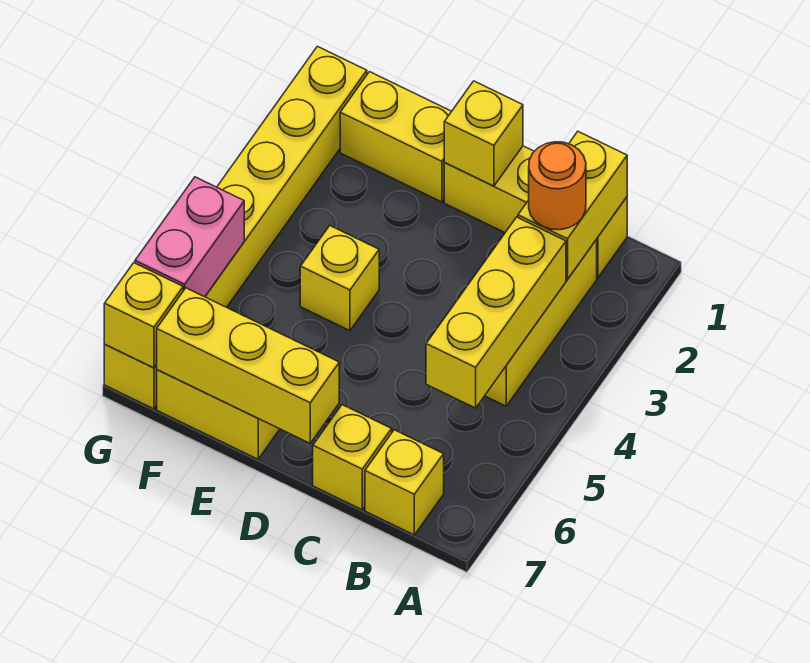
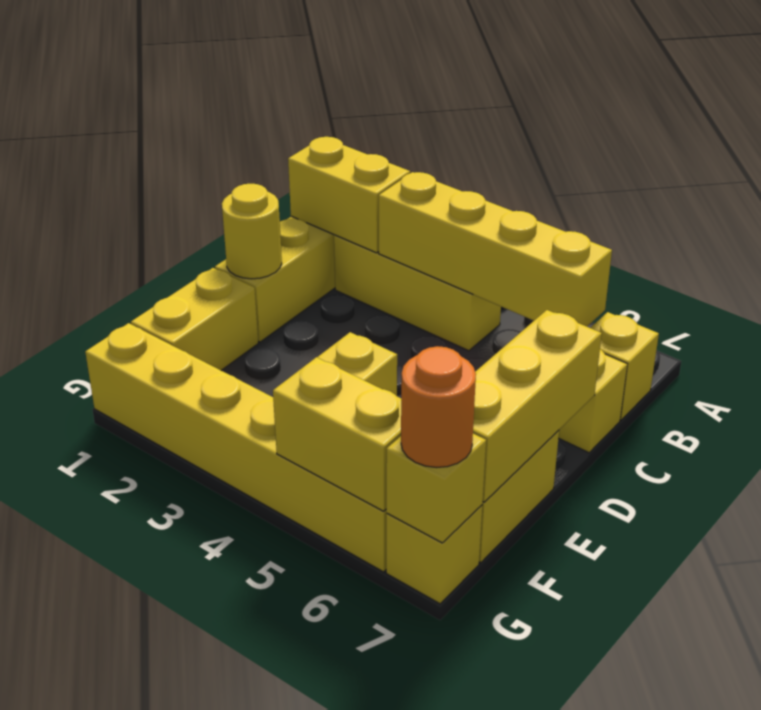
orange round brick B2 level 3 -> orange round brick G7 level 3
yellow brick B3:B5 level 2 -> yellow brick B3:B6 level 2
yellow brick D1 level 2 -> yellow round brick D1 level 2
pink brick G5:G6 level 2 -> yellow brick G5:G6 level 2

